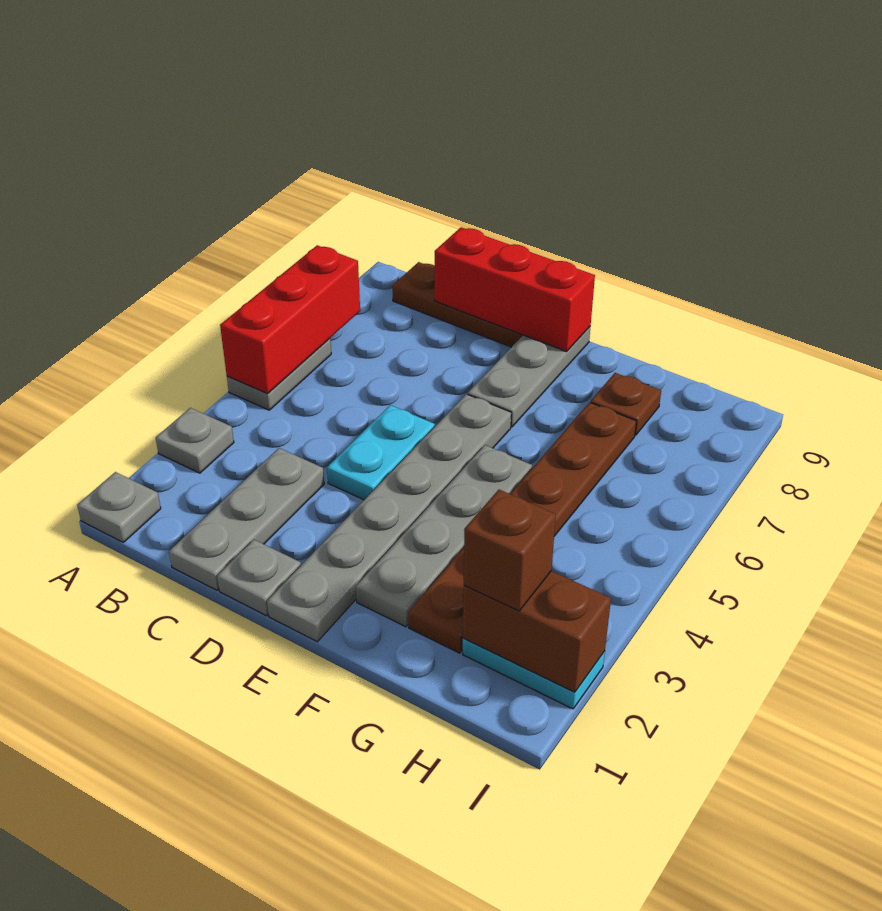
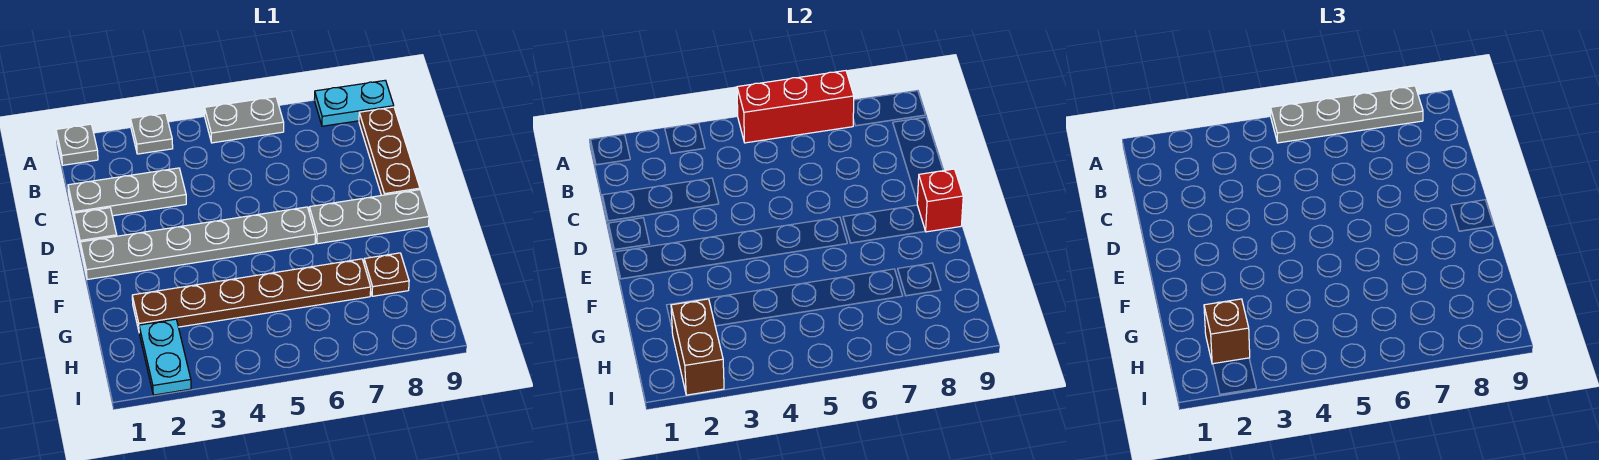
red brick C9:E9 level 2 -> red brick E9 level 2
cyan plate D4:D5 level 1 -> cyan plate A8:A9 level 1
grey plate F2:F5 level 1 -> grey plate A5:A8 level 3

